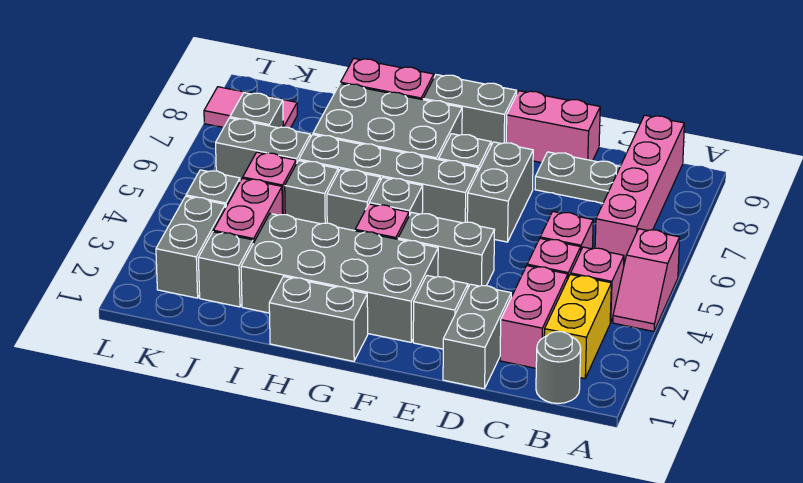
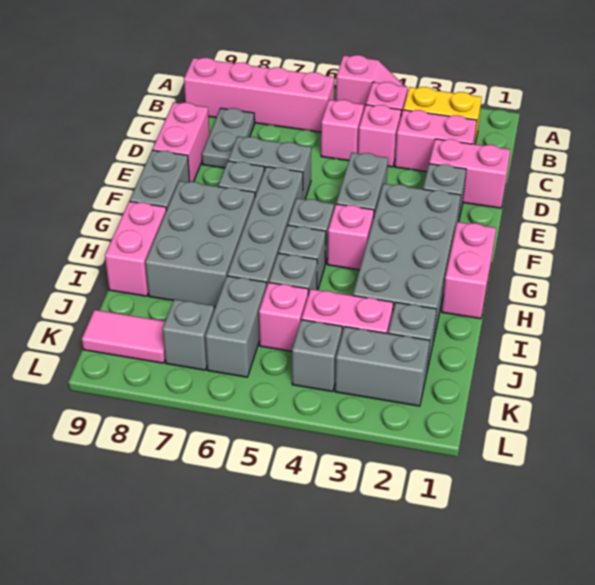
grey round brick B1 level 1 -> none
grey brick D1:D2 level 1 -> pink brick D1:D2 level 1
grey brick G1:H1 level 1 -> pink brick G1:H1 level 1
pink tile K8:L8 level 1 -> pink tile K8:K9 level 1

